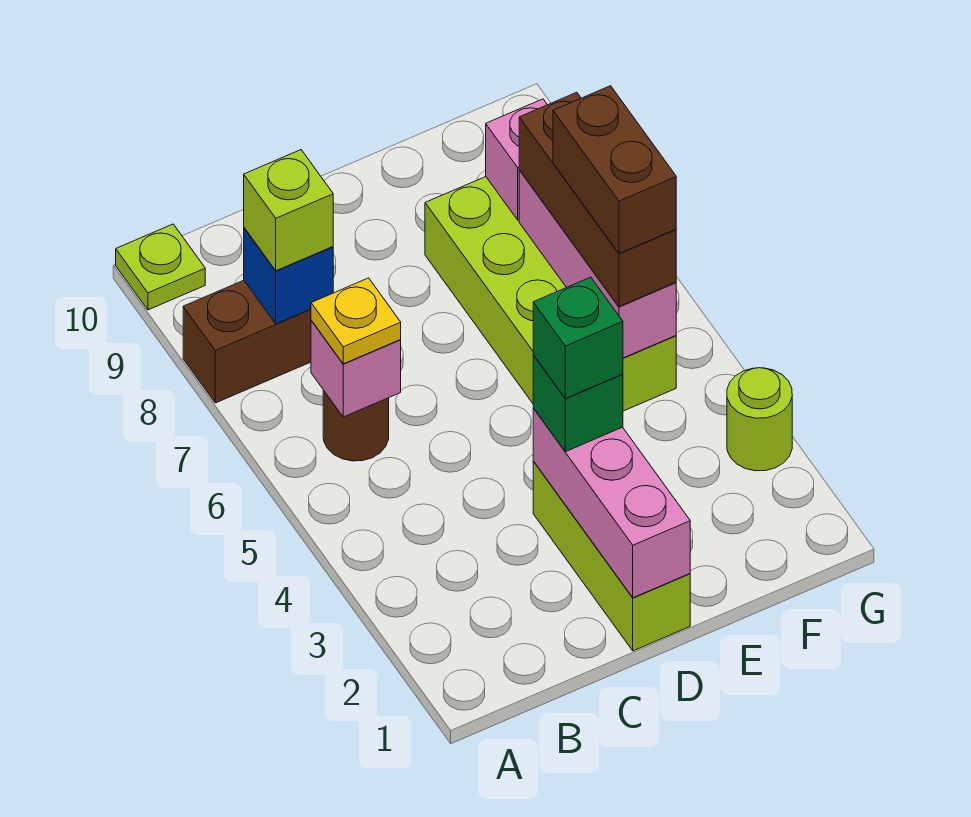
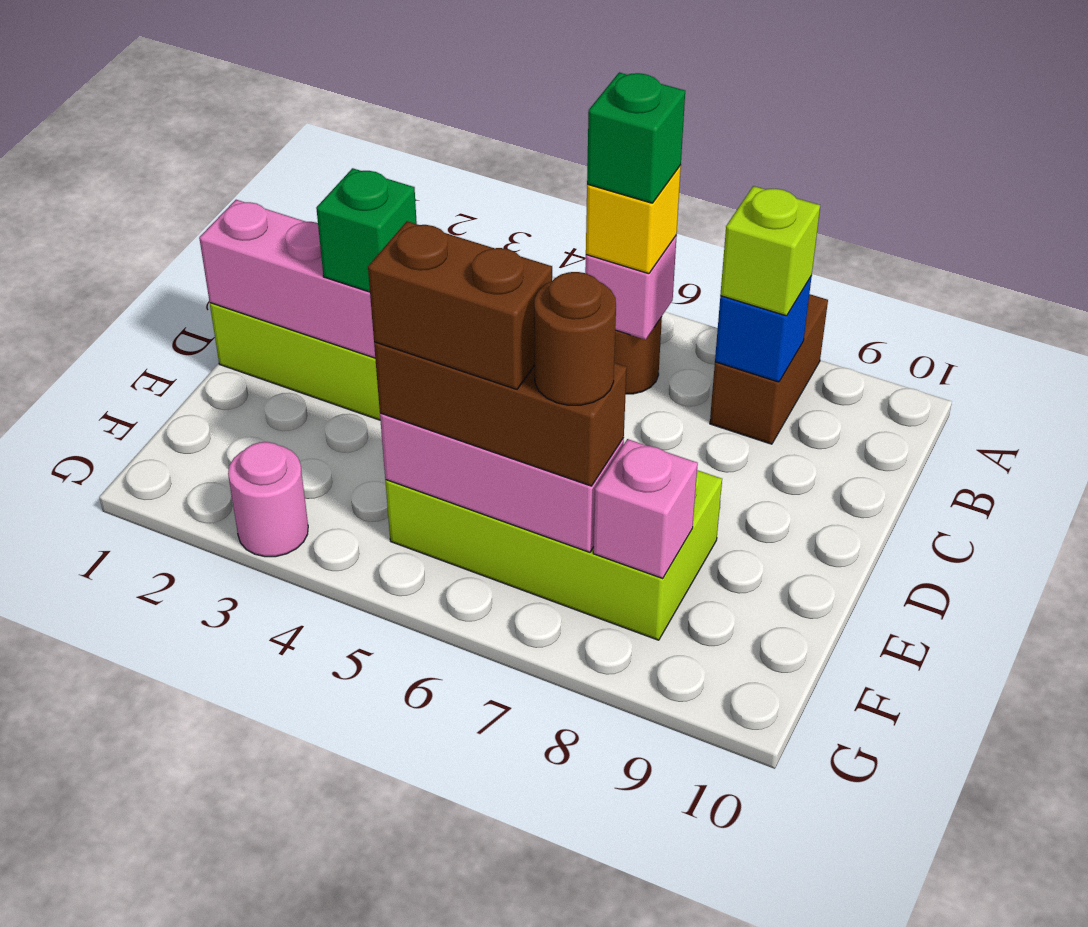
lime plate A10 level 1 -> none
yellow plate B6 level 3 -> yellow brick B6 level 3
green brick D3 level 4 -> green brick B6 level 4
none -> brown round brick F7 level 4
lime round brick G3 level 1 -> pink round brick G3 level 1

